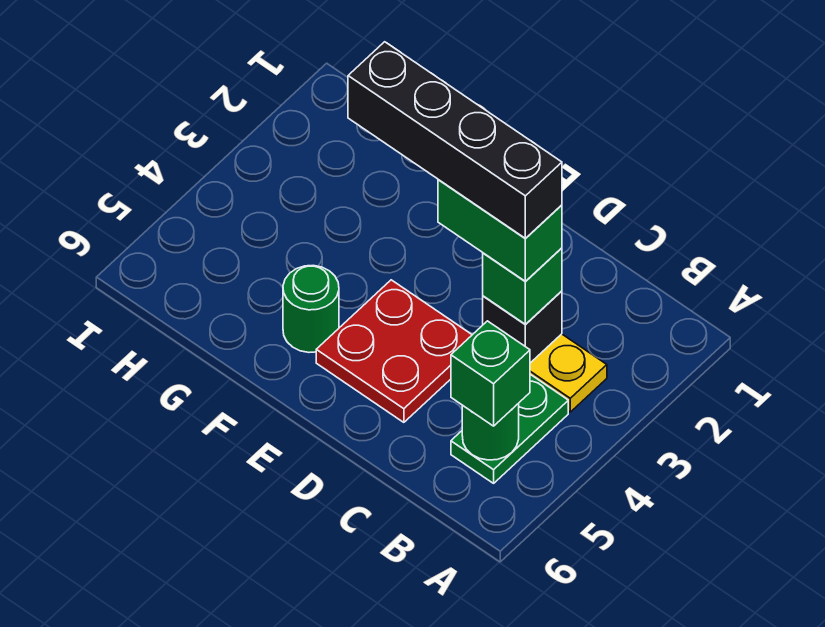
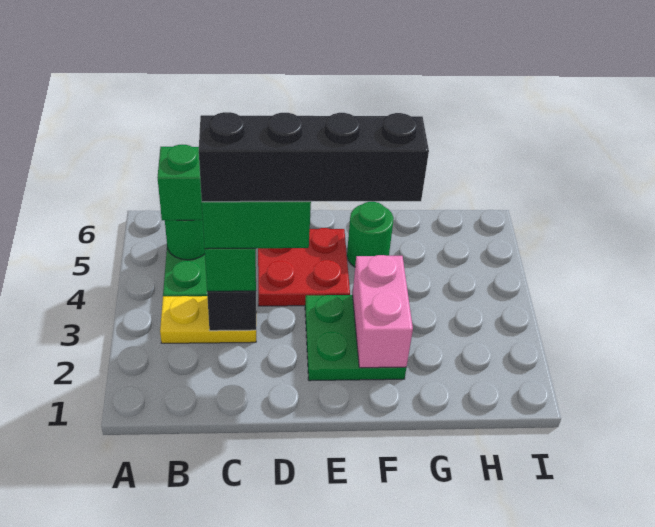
none -> green plate E2:F3 level 1
none -> pink brick F2:F3 level 2

